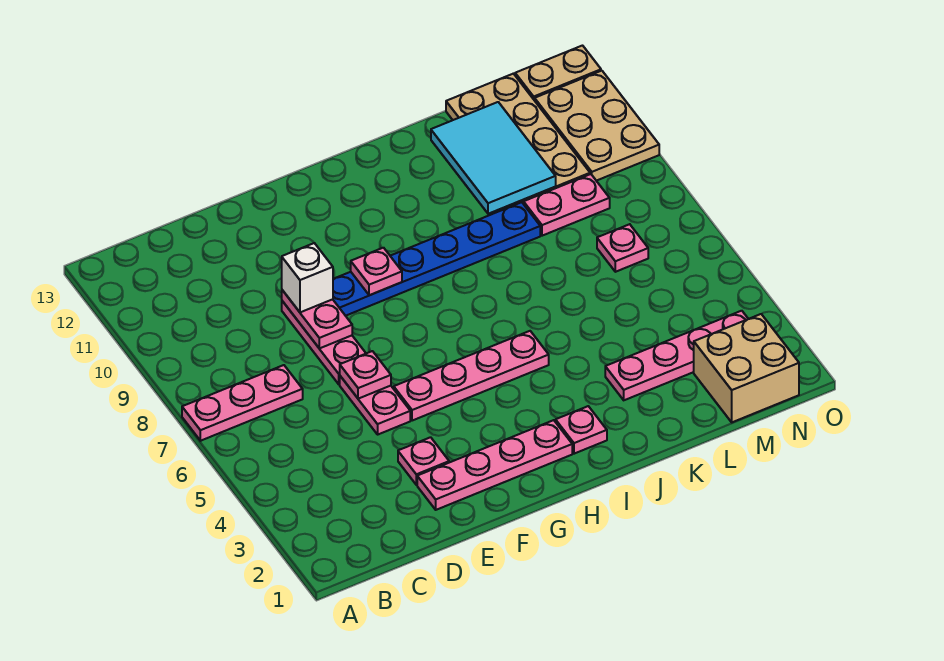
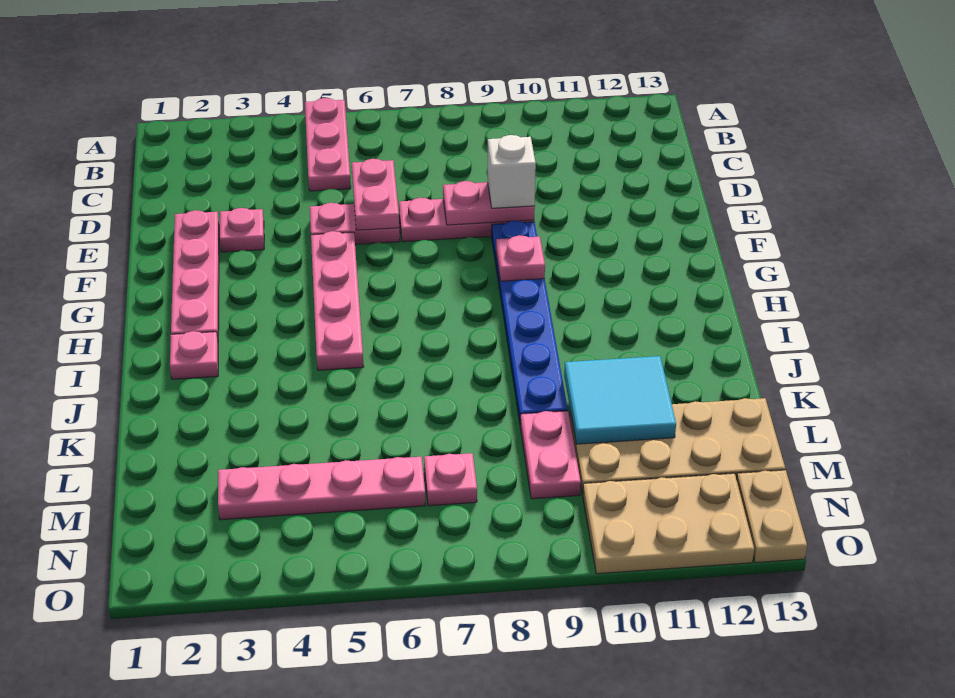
pink plate A7:C7 level 1 -> pink plate A5:C5 level 1
pink plate E6 level 2 -> pink plate D6:E6 level 2
pink plate K3:N3 level 1 -> pink plate M3:M6 level 1
cyan tile K10:L12 level 2 -> cyan tile K10:L11 level 2
tan brick M1:N2 level 1 -> none

